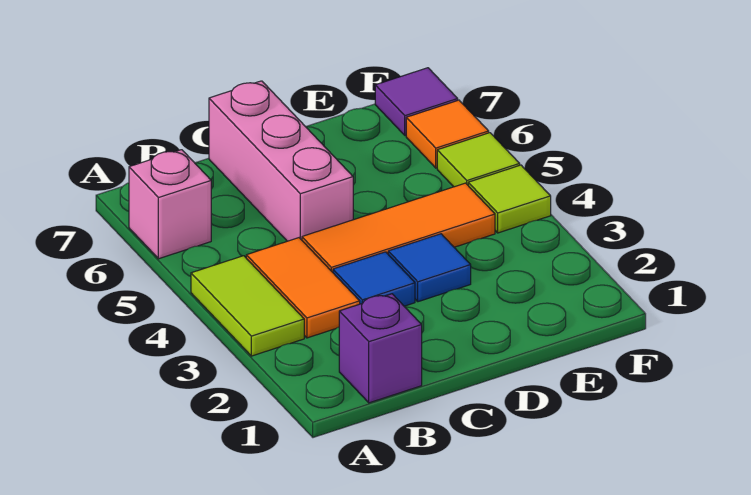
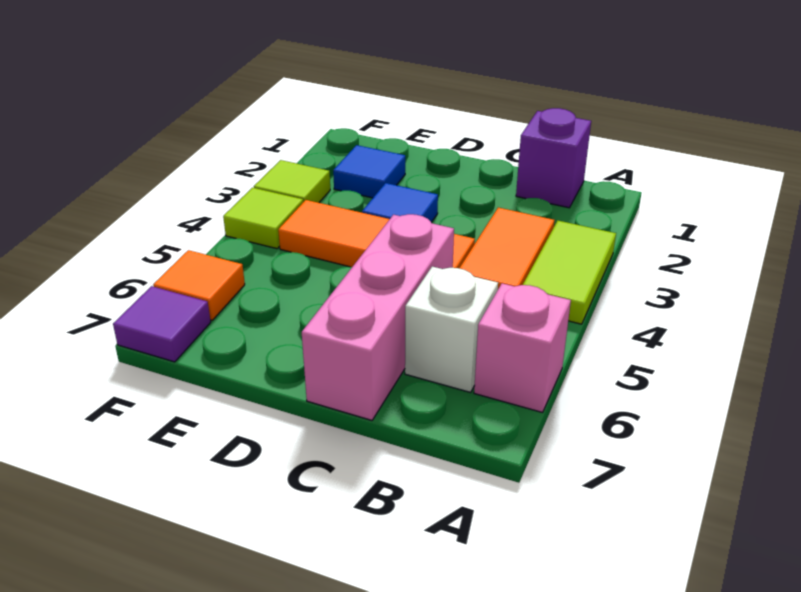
none -> white brick B6 level 1
blue tile C3 level 1 -> blue tile E2 level 1
lime tile F5 level 1 -> lime tile F3 level 1

